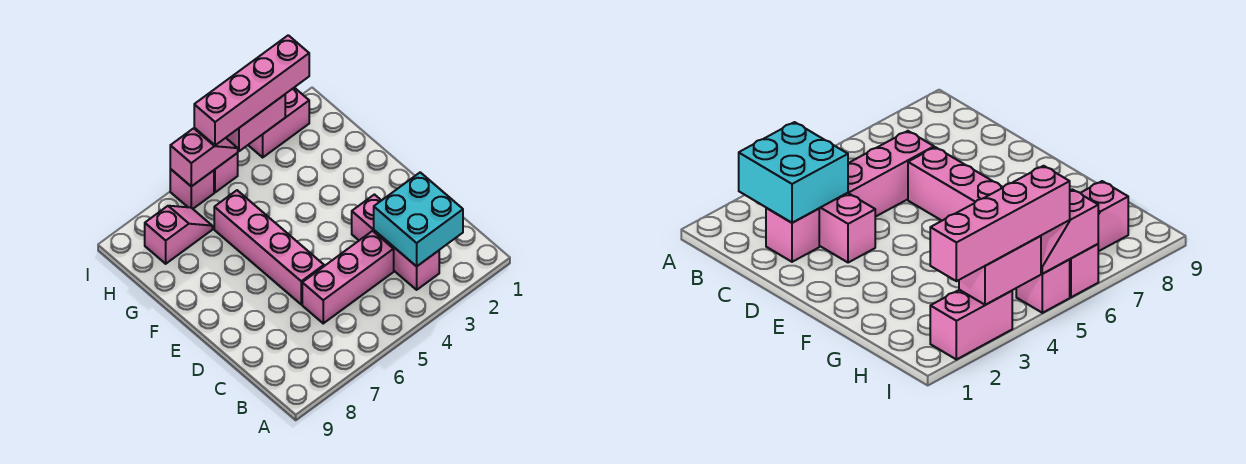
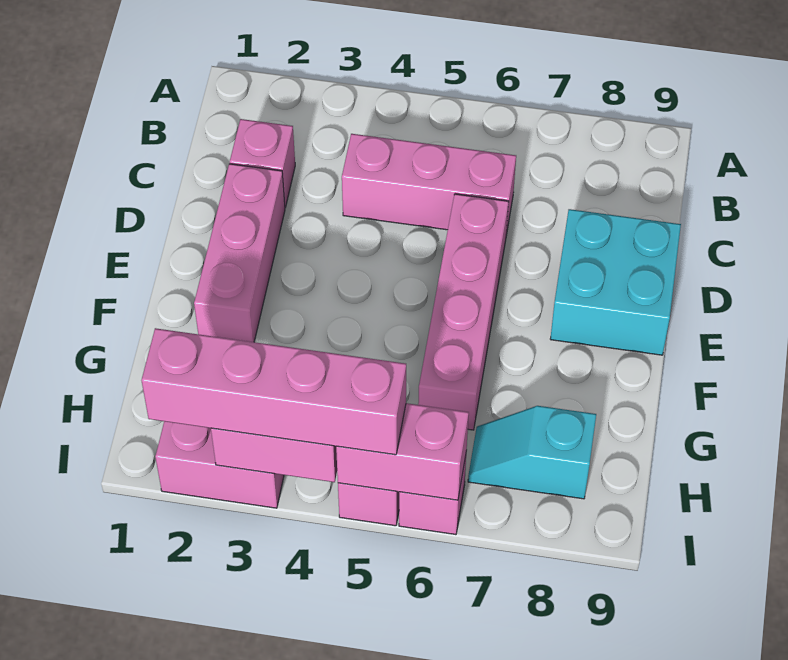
cyan brick B2:C3 level 2 -> cyan brick D8:E9 level 1
pink brick B3:D3 level 1 -> pink brick D2:F2 level 1
pink slope H7:H8 level 1 top 8 -> cyan slope H7:H8 level 1 top 8
pink slope I5:I6 level 2 top 6 -> pink brick I5:I6 level 2

